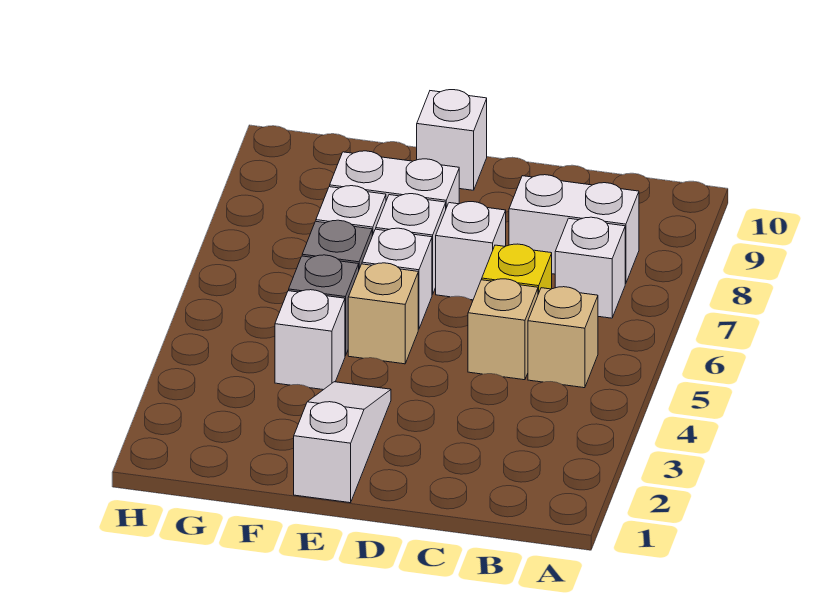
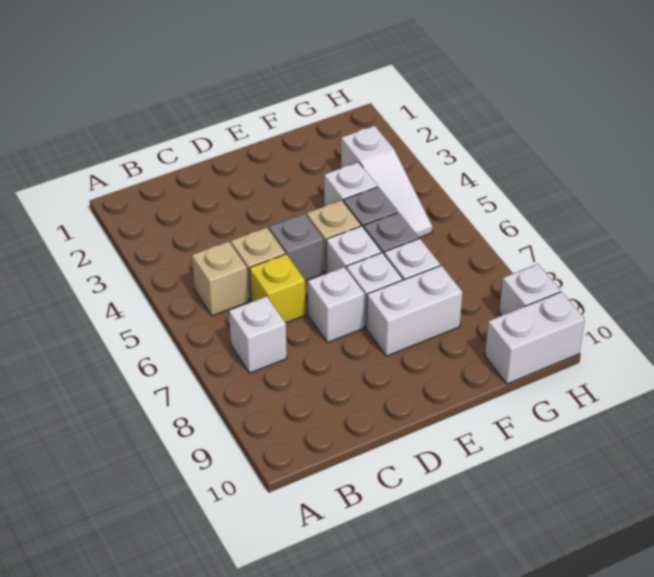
white brick B8:C8 level 1 -> white brick G10:H10 level 1
none -> grey brick D5 level 1
white slope E1:E3 level 1 top 1 -> white slope G3:G5 level 1 top 3
white brick E10 level 1 -> white brick H9 level 1

